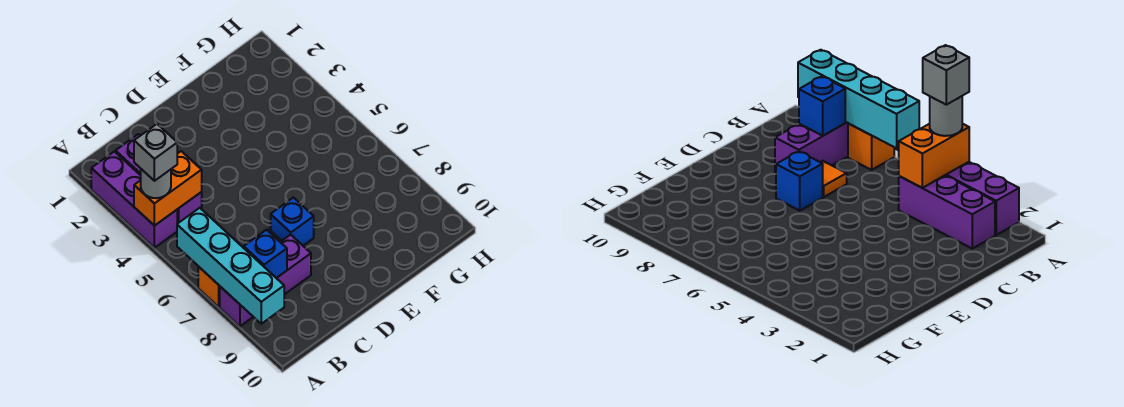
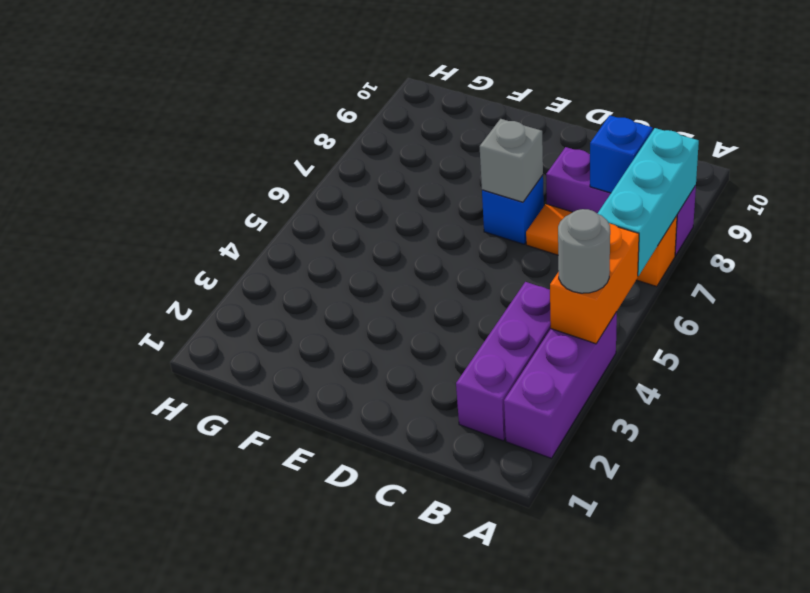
orange brick A4:B4 level 2 -> orange brick A4:A5 level 2
grey brick A4 level 4 -> grey brick D7 level 2
cyan brick A6:A9 level 2 -> cyan brick A6:A8 level 2

